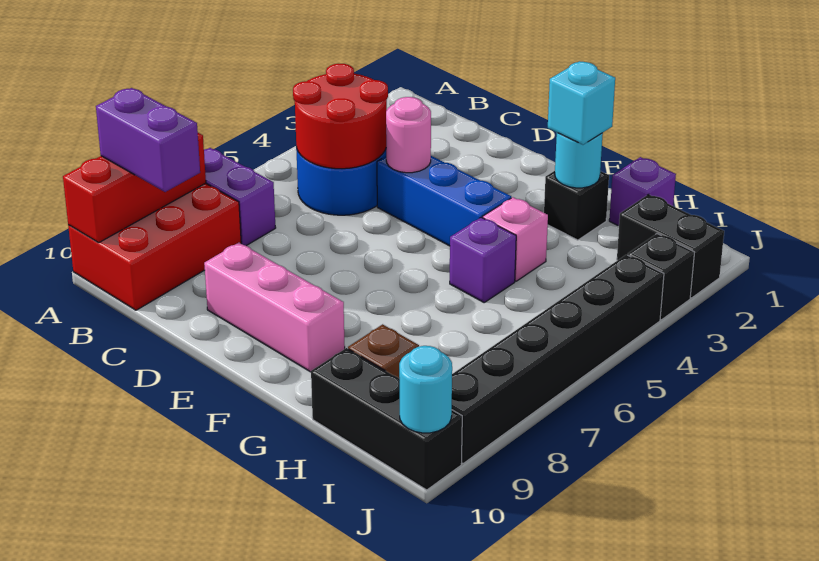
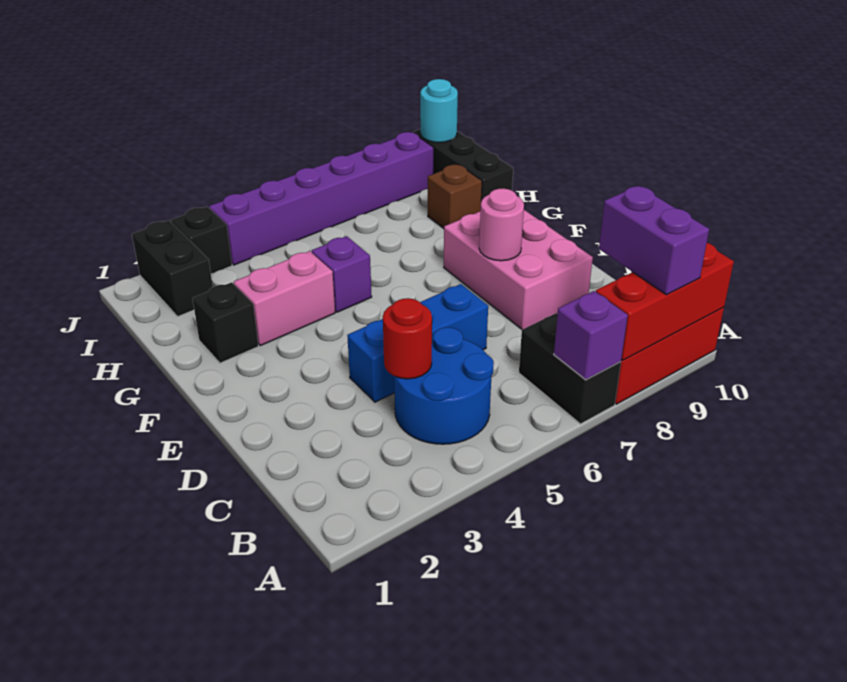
purple brick A7:B7 level 1 -> black brick A7:B7 level 1
red round brick B4:C5 level 2 -> red round brick C4 level 2
blue brick D4:F4 level 1 -> blue brick D4:D6 level 1
pink round brick D4 level 2 -> pink round brick E8 level 2
pink brick D9:F9 level 1 -> pink brick D8:F9 level 1
cyan round brick G2 level 2 -> none
cyan brick G2 level 3 -> none
pink brick G4 level 1 -> pink brick G3:G4 level 1
purple brick H1 level 1 -> purple brick A7 level 2
black brick J4:J9 level 1 -> purple brick J4:J9 level 1

